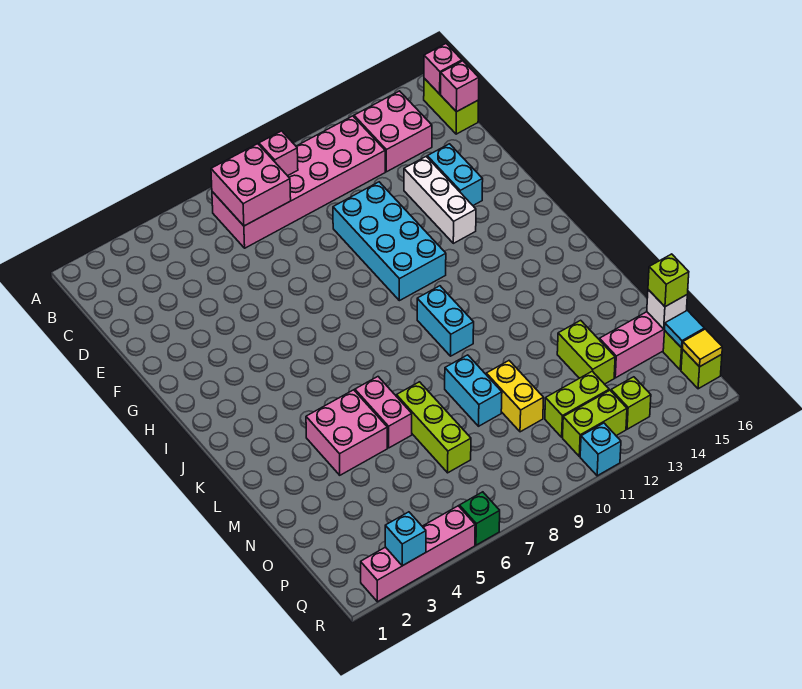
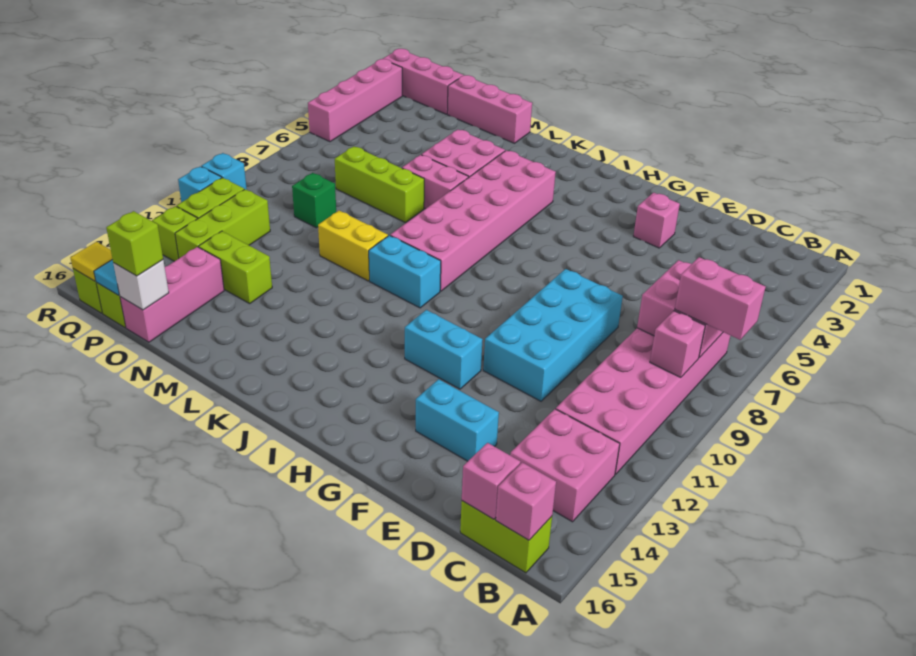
none -> pink brick A8:B8 level 3
cyan brick E10:H11 level 1 -> cyan brick E8:F11 level 1
white brick E13:G13 level 1 -> none
none -> pink brick F3 level 1
none -> pink brick J4:K9 level 1
none -> pink brick M1:O1 level 1
cyan brick M9:N9 level 1 -> cyan brick G12:H12 level 1
yellow brick N10:O10 level 1 -> yellow brick L10:M10 level 1
none -> pink brick P1:R1 level 1
lime brick P11:P12 level 1 -> lime brick P11:P13 level 1
cyan brick R3 level 2 -> cyan brick R10 level 1
green brick R6 level 1 -> green brick O9 level 1

